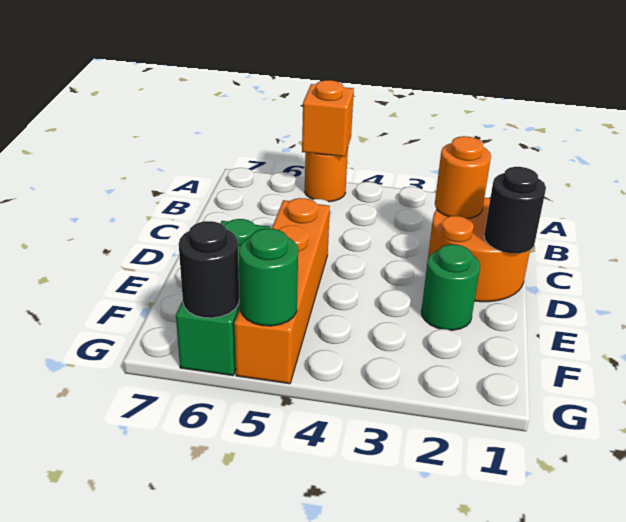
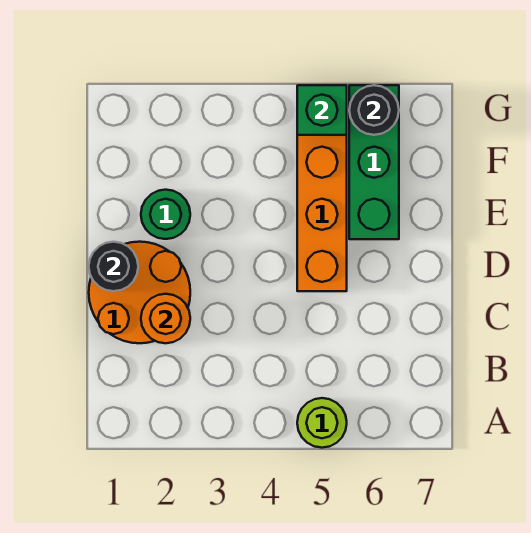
orange round brick A5 level 1 -> lime round brick A5 level 1
orange brick A5 level 2 -> none
green round brick G5 level 2 -> green brick G5 level 2

